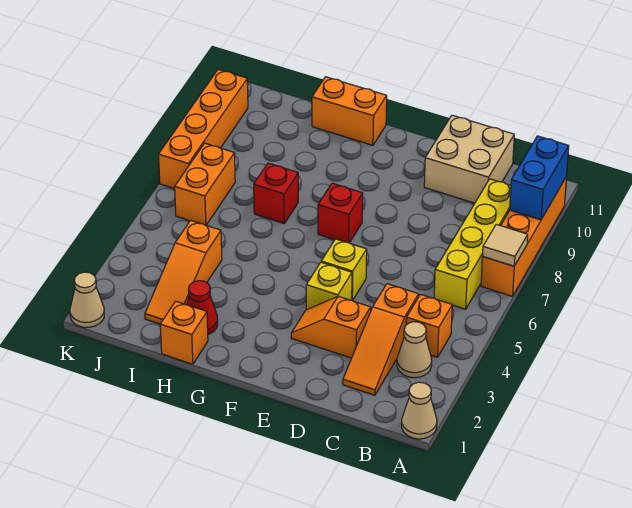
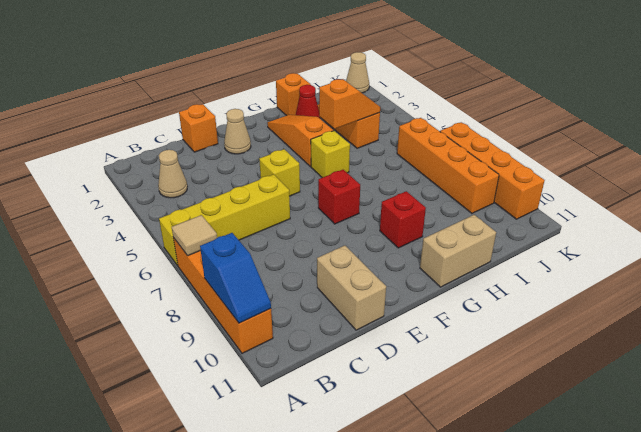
tan cone A1 level 1 -> tan cone E2 level 1
blue brick A9:A10 level 2 -> blue slope A9:A10 level 2 top 9
orange brick B4 level 1 -> orange brick D1 level 1
yellow brick B6:B9 level 1 -> yellow brick A6:D6 level 1
orange slope C2:C4 level 1 top 4 -> orange slope G2:G4 level 1 top 4
tan brick C10:D11 level 1 -> tan brick D10:D11 level 1
orange slope D3:E3 level 1 top D -> orange slope H4:I4 level 2 top H
yellow brick E4 level 1 -> yellow brick G5 level 1
orange brick G11:H11 level 1 -> tan brick G11:H11 level 1
red brick H7 level 1 -> red brick G9 level 1
orange brick J6:J7 level 1 -> orange brick J6:J9 level 1

